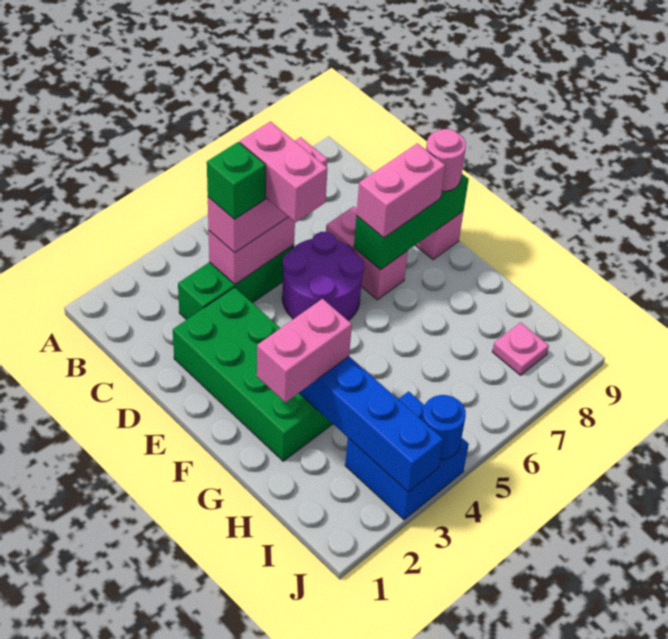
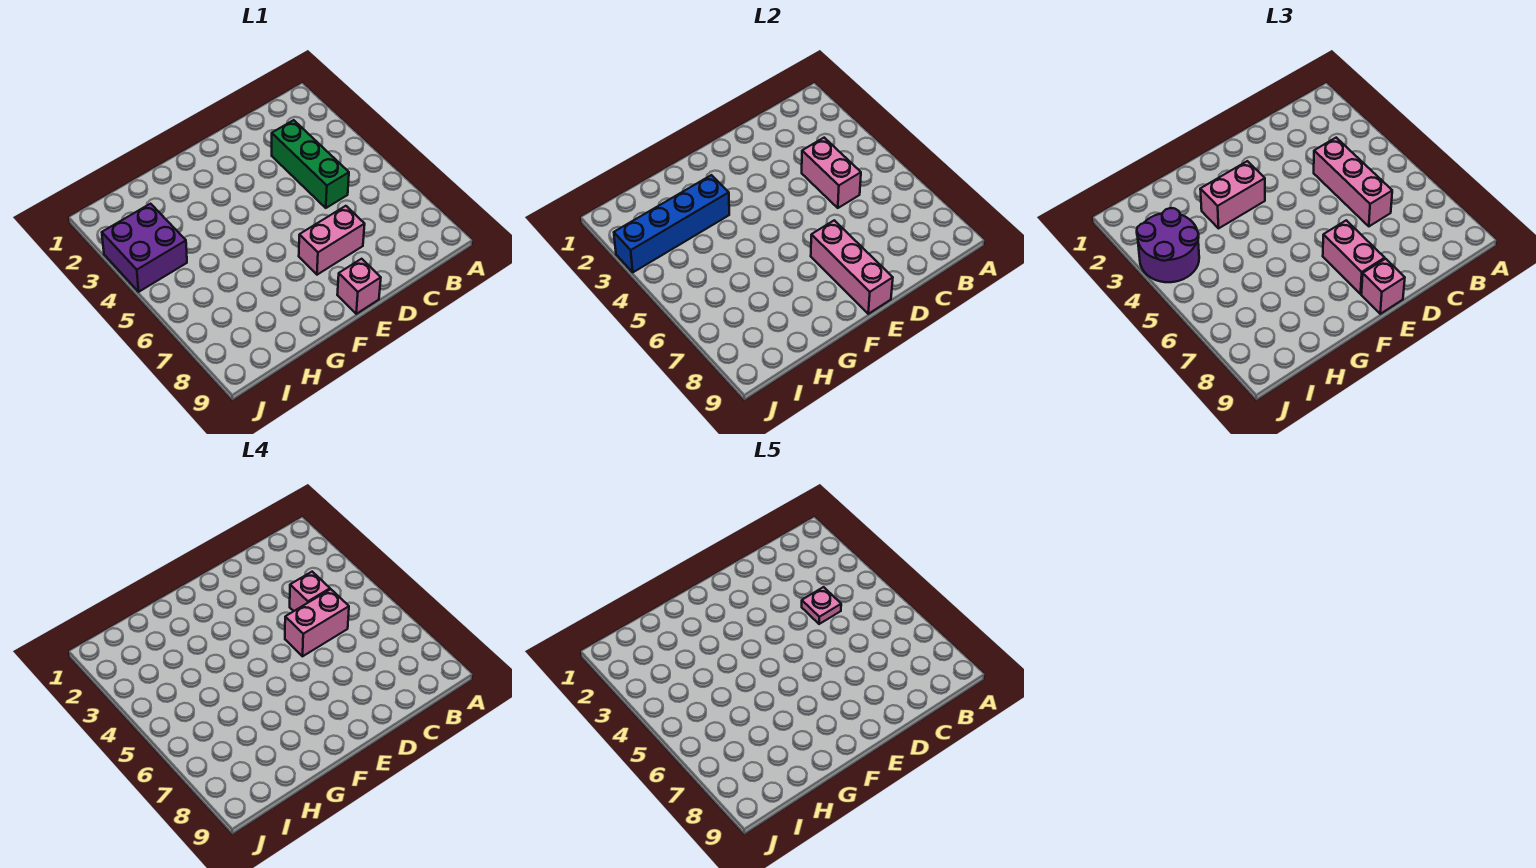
green brick C4 level 4 -> pink brick C4 level 4
green brick D2:G3 level 1 -> none
purple round brick D5:E6 level 1 -> purple round brick I3:J4 level 3
green brick E7:E9 level 2 -> pink brick E7:E9 level 2
pink round brick E9 level 3 -> pink brick E9 level 3
pink brick G2:G3 level 3 -> pink brick F3:G3 level 3
blue brick I3:J4 level 1 -> purple brick I3:J4 level 1
pink plate I8 level 1 -> pink plate C4 level 5
blue round brick J4 level 2 -> none

